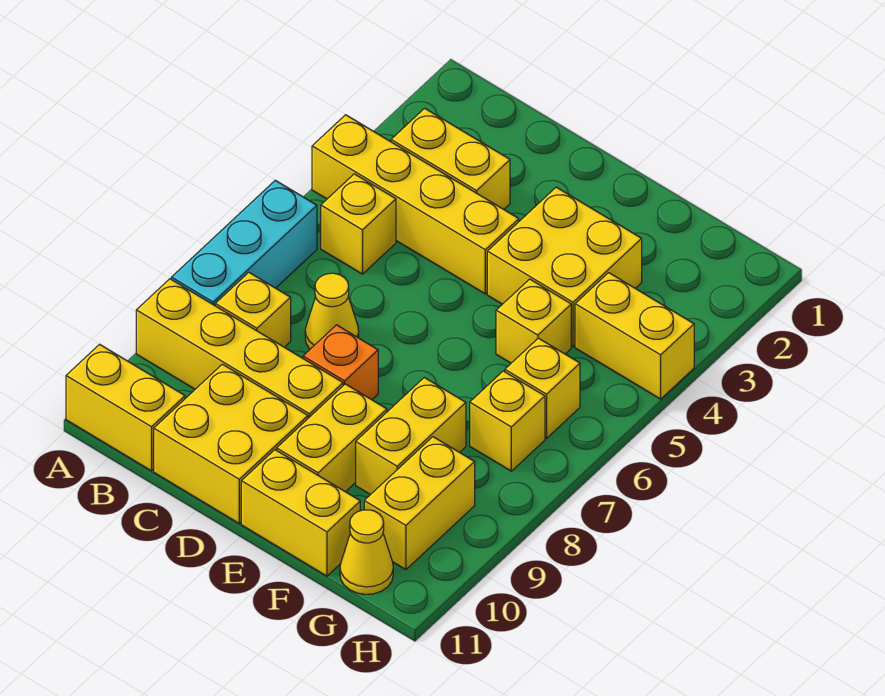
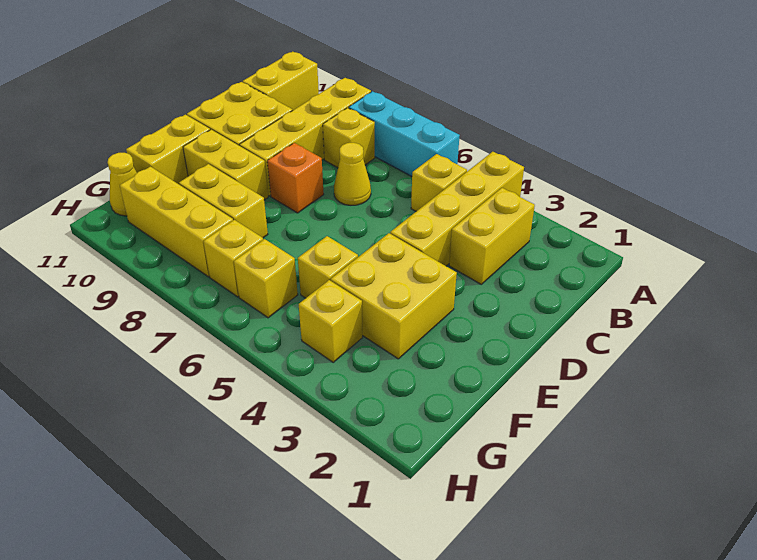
yellow brick G4:H4 level 1 -> yellow brick G4 level 1
yellow brick G9:G10 level 1 -> yellow brick G8:G10 level 1

